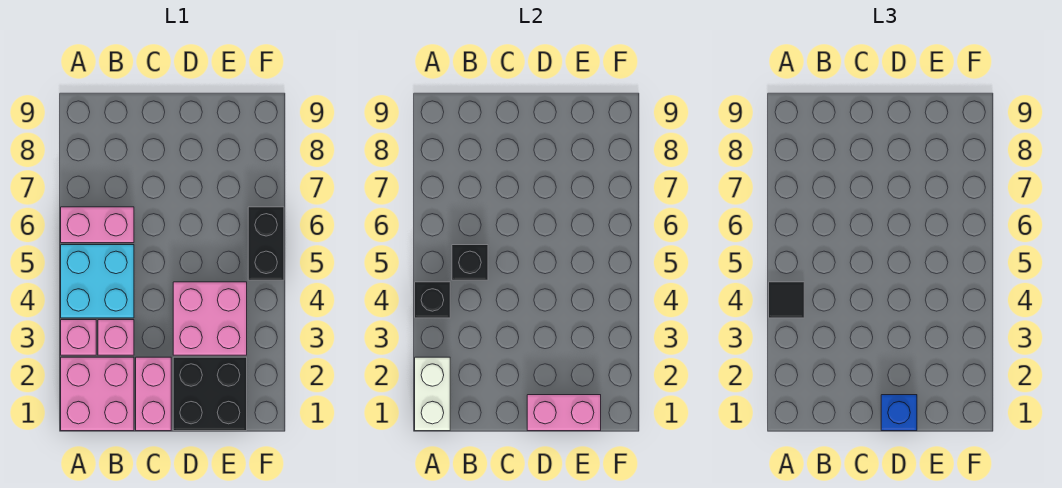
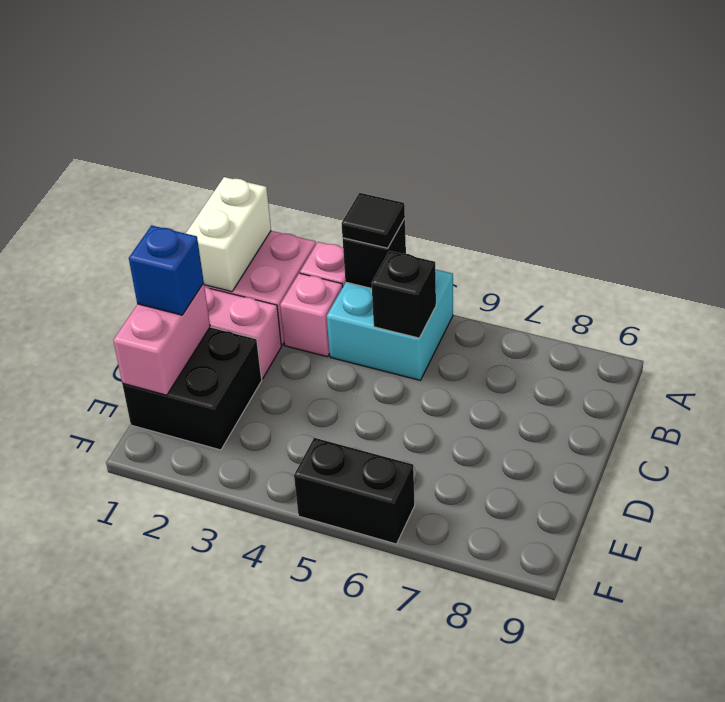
white brick A1:A2 level 2 -> white brick A1:B1 level 2
pink brick A6:B6 level 1 -> none
pink brick D3:E4 level 1 -> none

